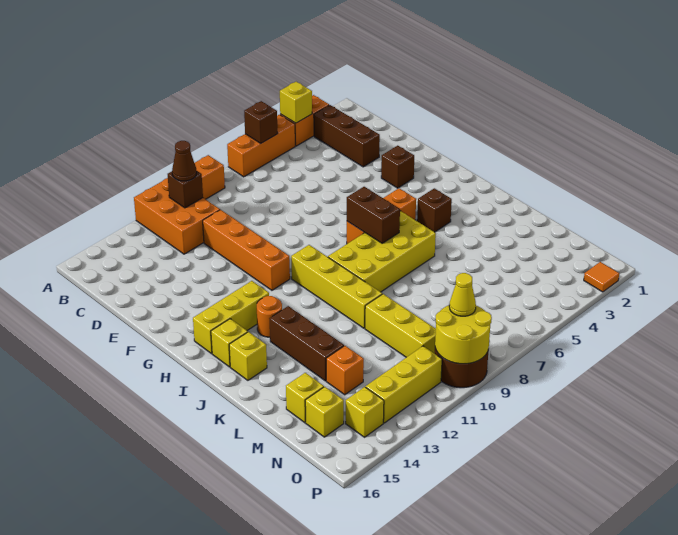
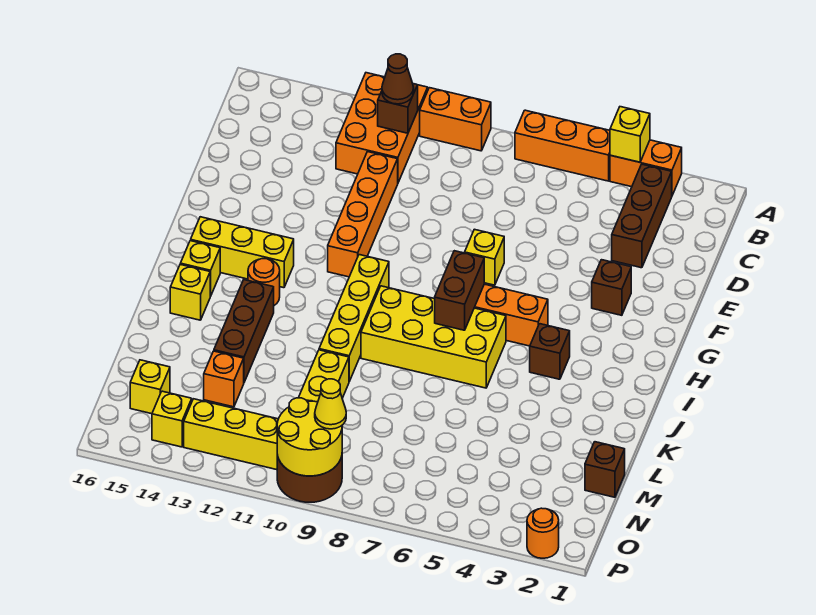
brown brick A6 level 2 -> brown brick M1 level 1
yellow brick M15 level 1 -> yellow brick F7 level 1
orange tile P2 level 1 -> orange round brick P2 level 1

